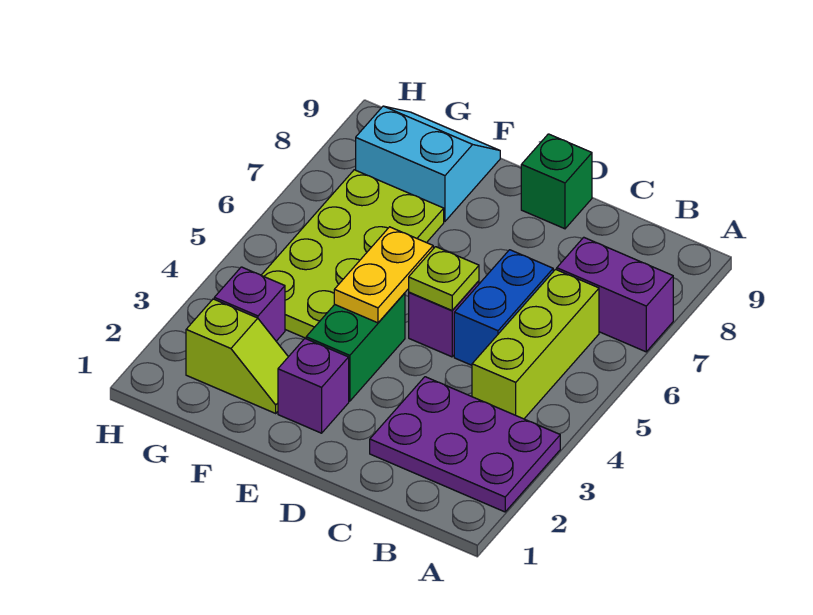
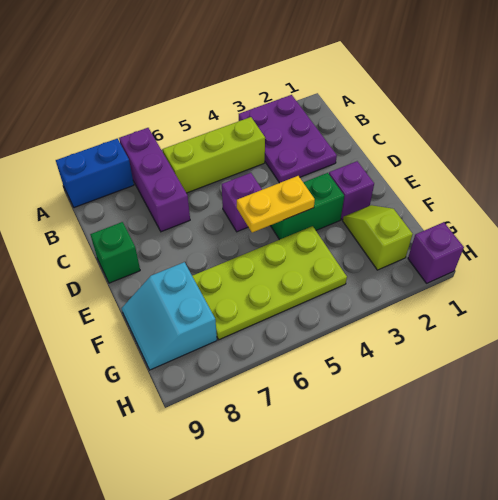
purple brick A7:B7 level 1 -> purple brick A7:C7 level 1
blue brick C5:C6 level 1 -> blue brick A8:A9 level 1
lime plate D5 level 2 -> none
purple brick G3 level 1 -> purple brick H1 level 1

